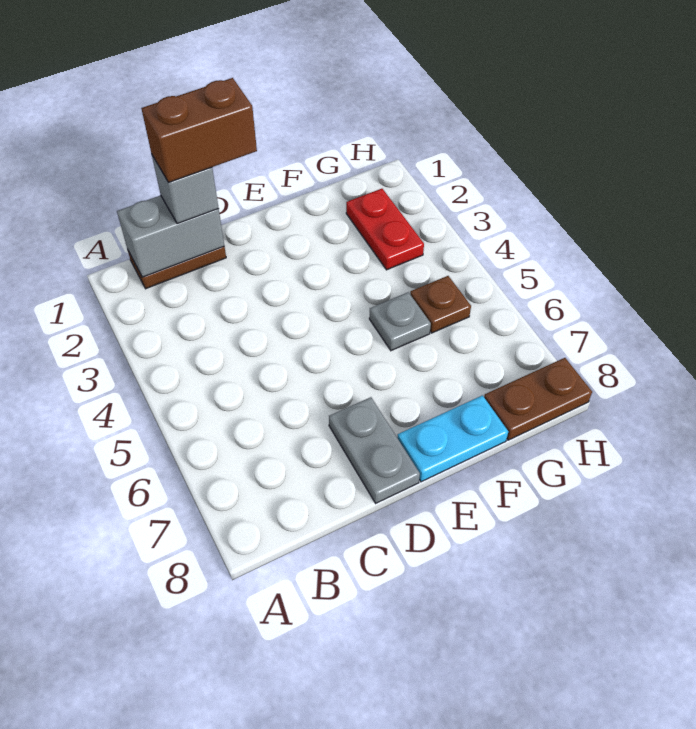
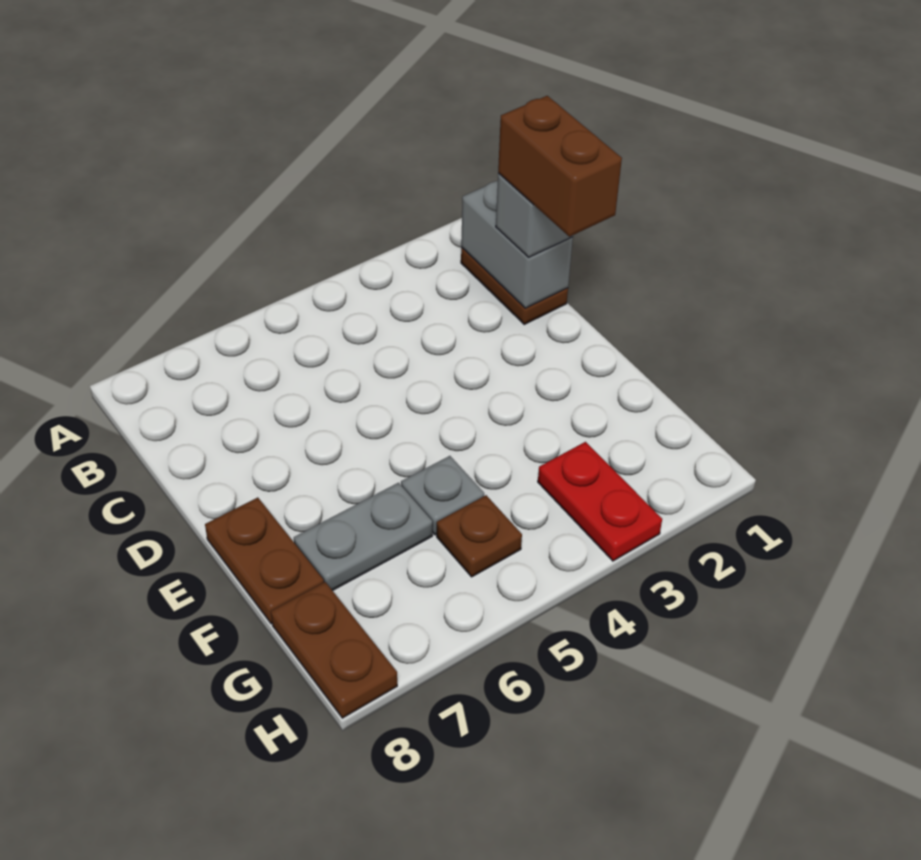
grey plate D7:D8 level 1 -> grey plate F6:F7 level 1
cyan plate E8:F8 level 1 -> brown plate E8:F8 level 1
red plate G2:G3 level 1 -> red plate G3:H3 level 1

